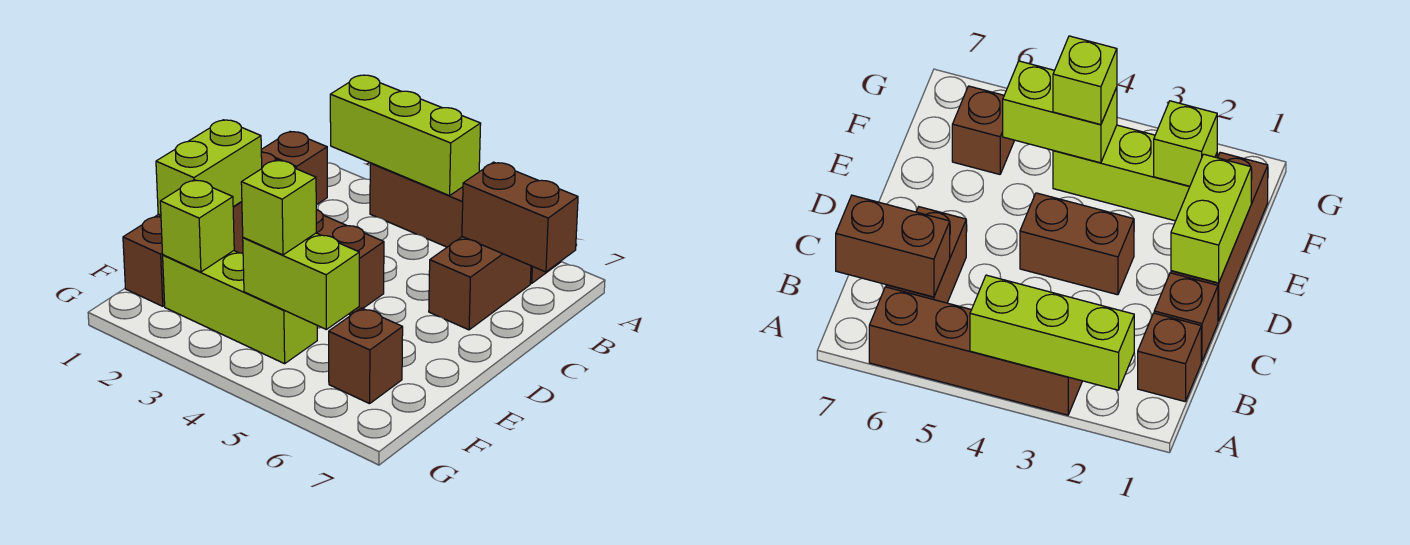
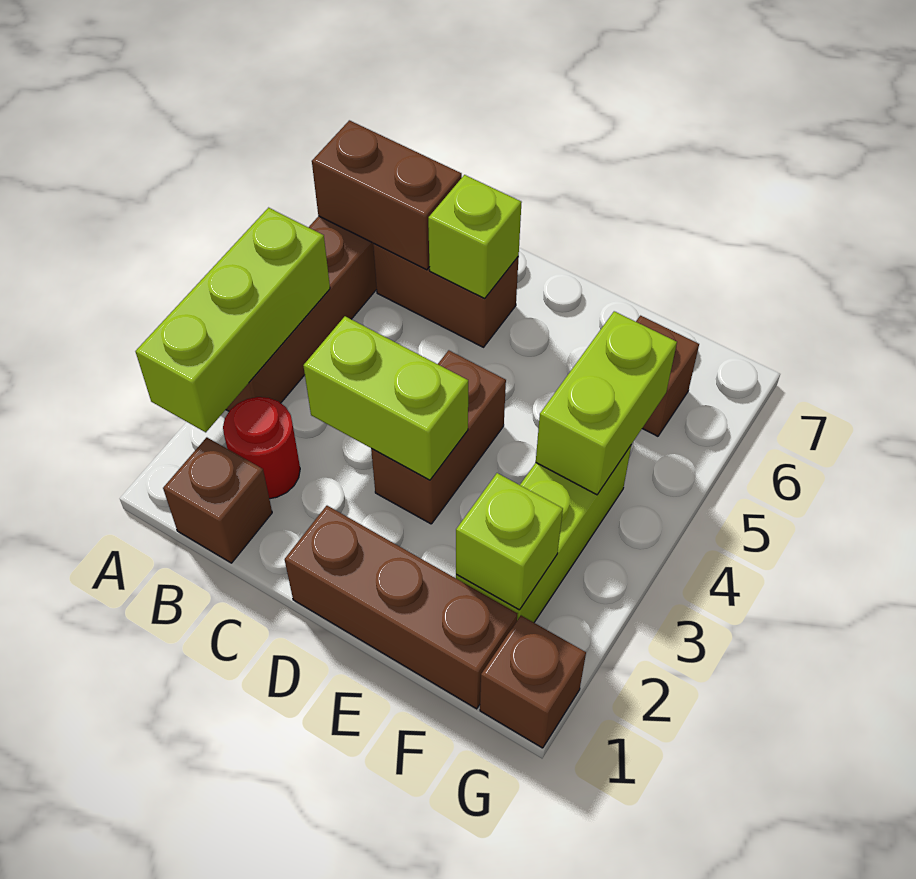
none -> red round brick B2 level 1
brown brick B6:B7 level 2 -> brown brick A6:B6 level 2
brown brick C1 level 1 -> brown brick G1 level 1
lime brick D1:E1 level 2 -> lime brick C3:D3 level 2
lime brick F4 level 3 -> lime brick C6 level 2

